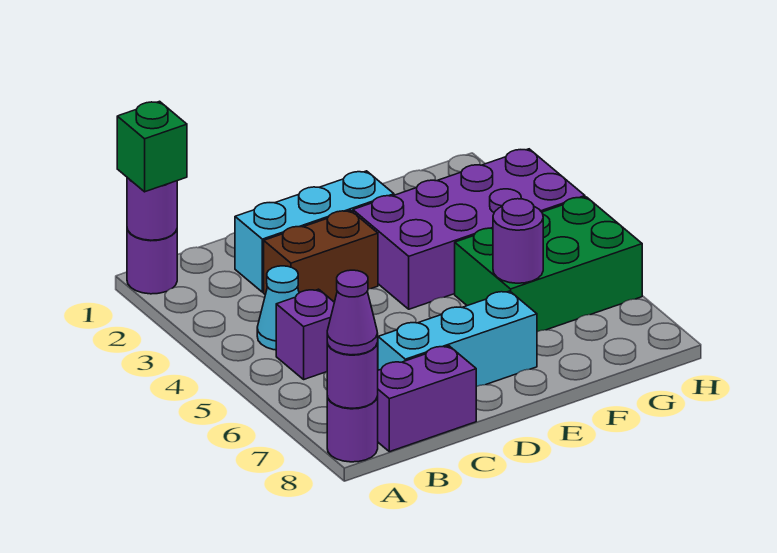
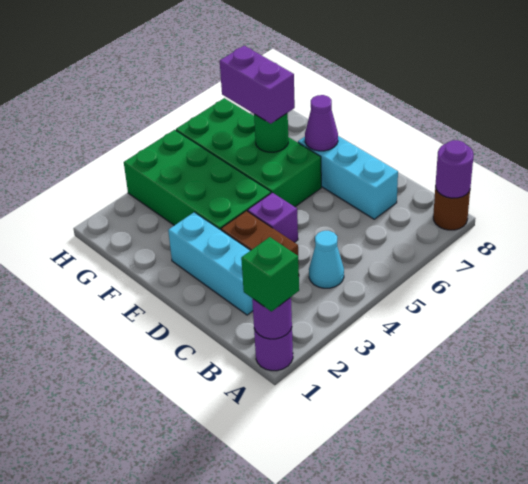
purple round brick A8 level 1 -> brown round brick A8 level 1
purple cone A8 level 3 -> purple cone E7 level 2
purple brick B5 level 1 -> purple brick D4 level 1
purple brick B8:C8 level 1 -> purple brick F6:G6 level 3
purple brick E3:H4 level 1 -> green brick E3:H4 level 1
green brick F5:H6 level 1 -> green brick E5:H6 level 1
purple round brick F6 level 2 -> green round brick F6 level 2

